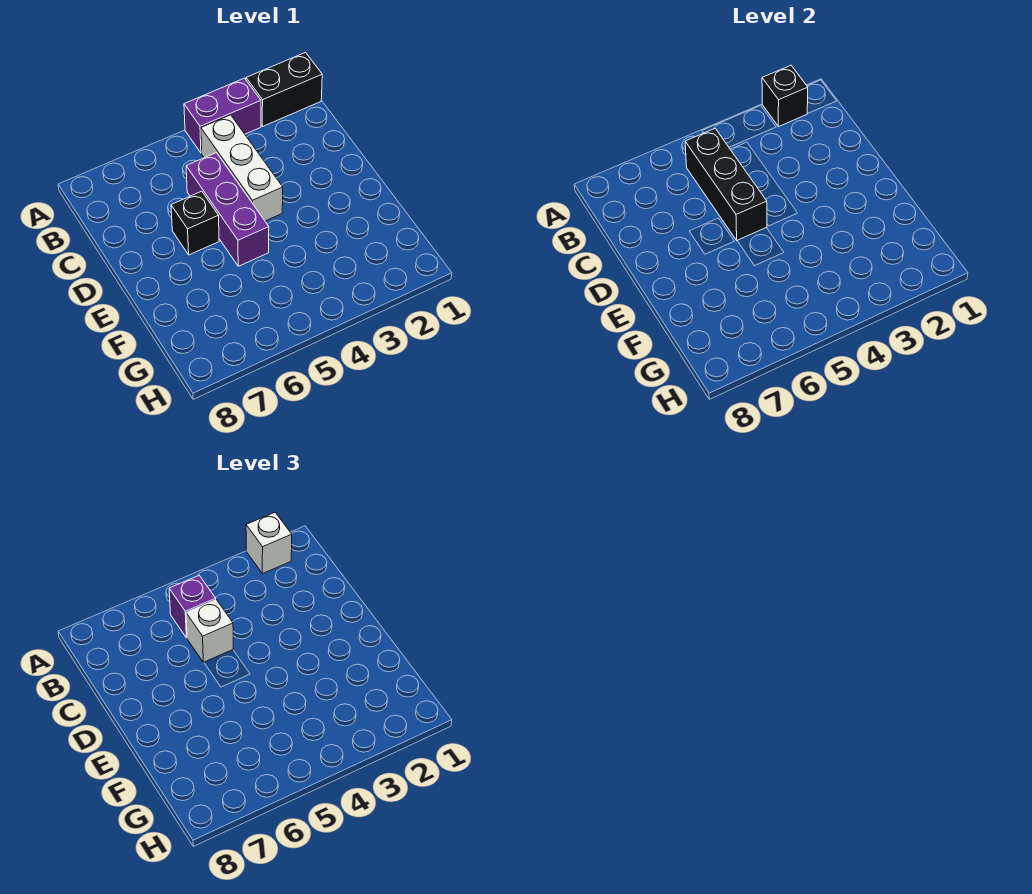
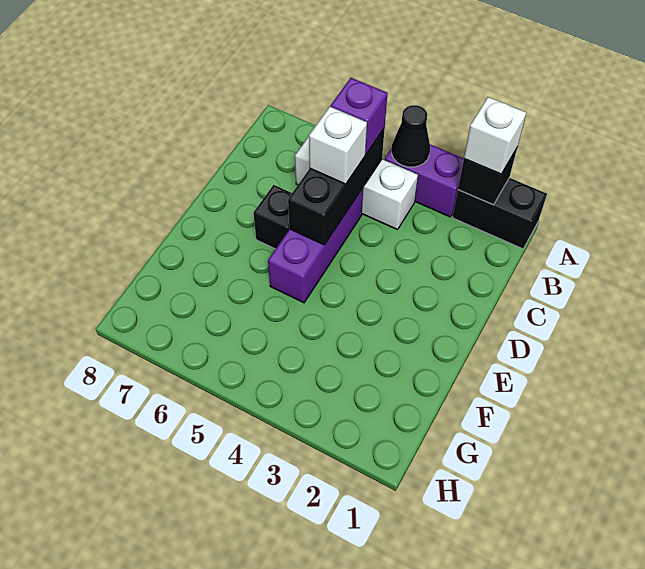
none -> black cone A4 level 2
white brick B4:D4 level 1 -> white brick B4:B6 level 1

